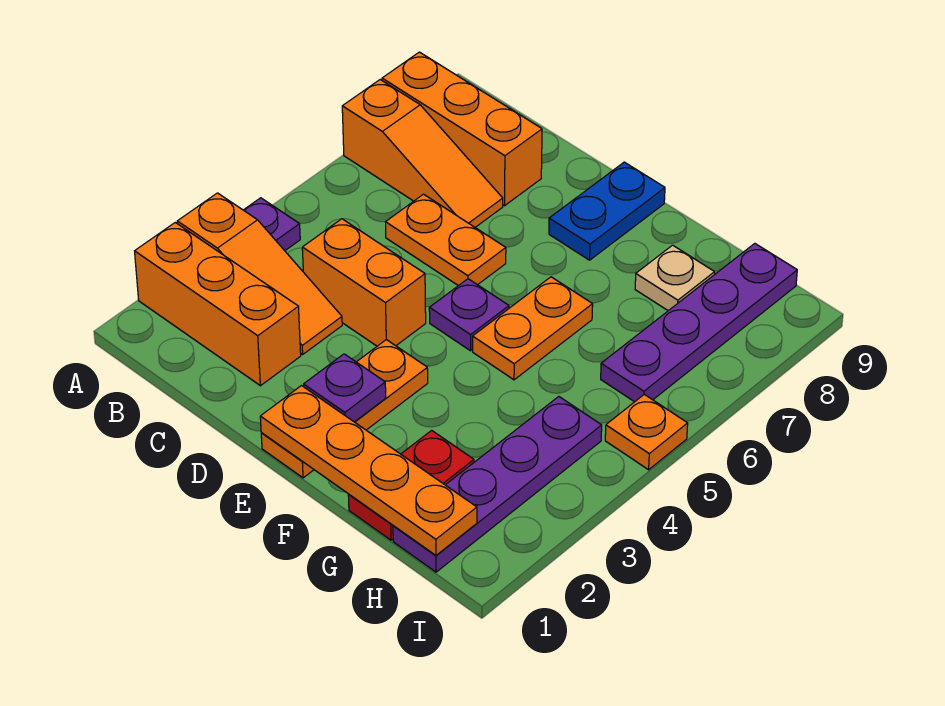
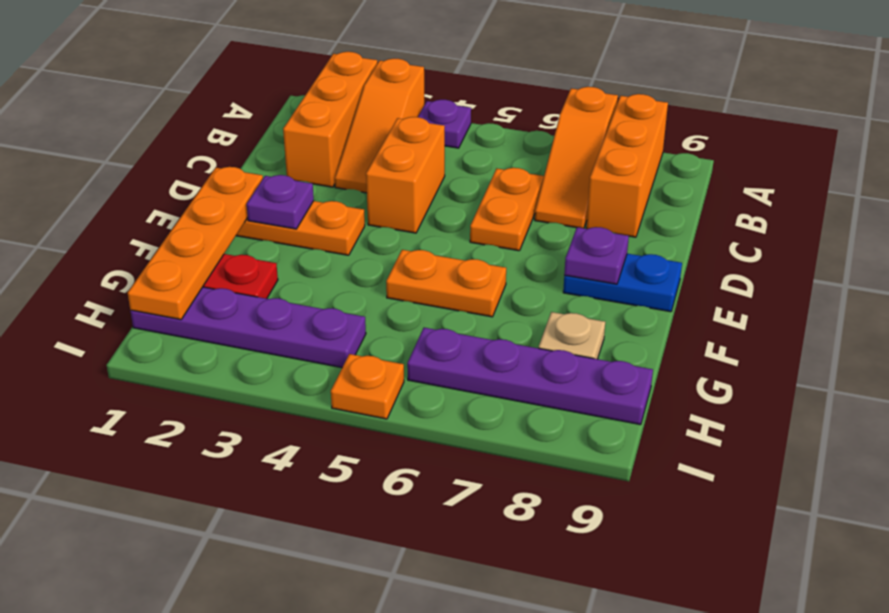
purple plate E5 level 1 -> purple plate E8 level 2

